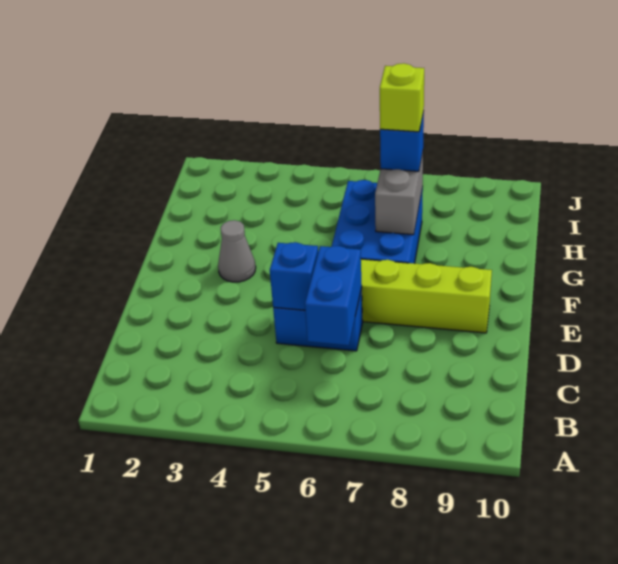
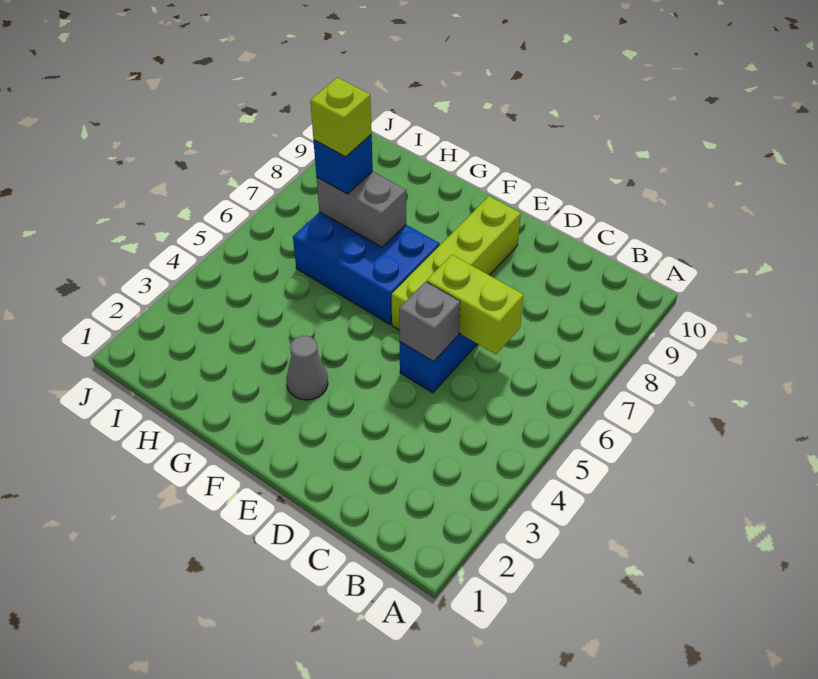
blue brick C6:D6 level 2 -> lime brick C6:D6 level 2
blue brick D5 level 2 -> grey brick D5 level 2

